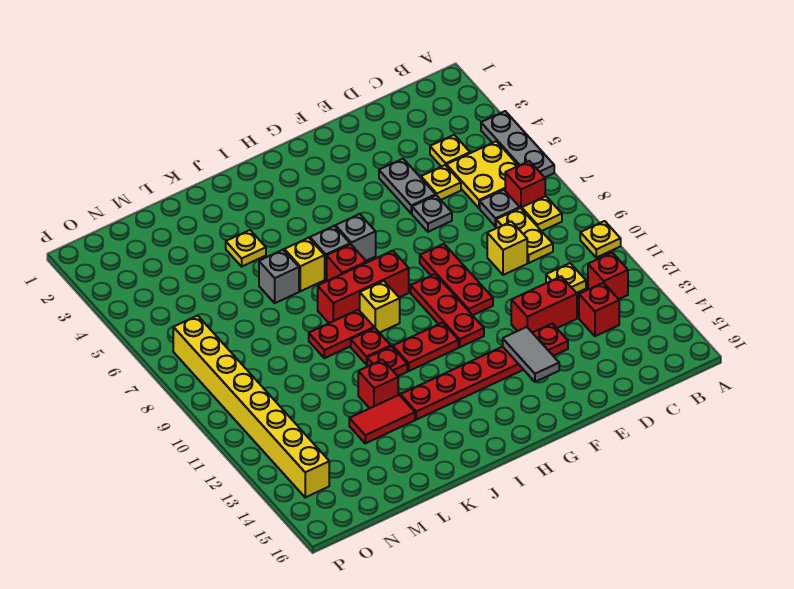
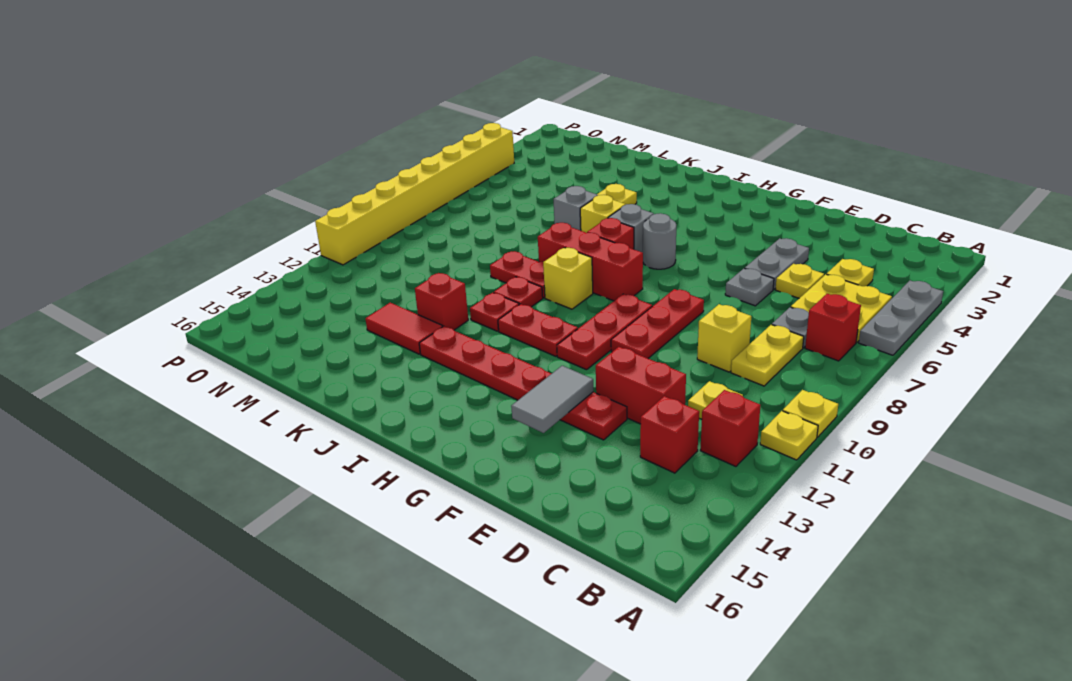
yellow plate B8 level 1 -> yellow plate A11 level 1
grey brick H6 level 1 -> grey round brick H6 level 1
yellow brick O7:O14 level 1 -> yellow brick P4:P11 level 1

